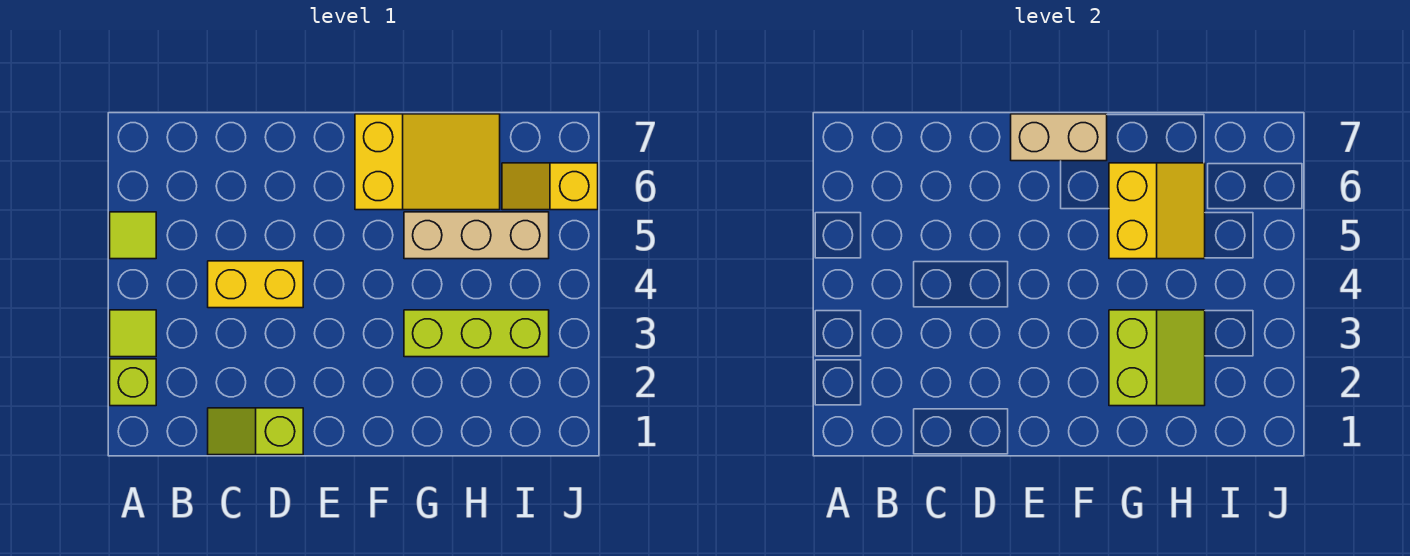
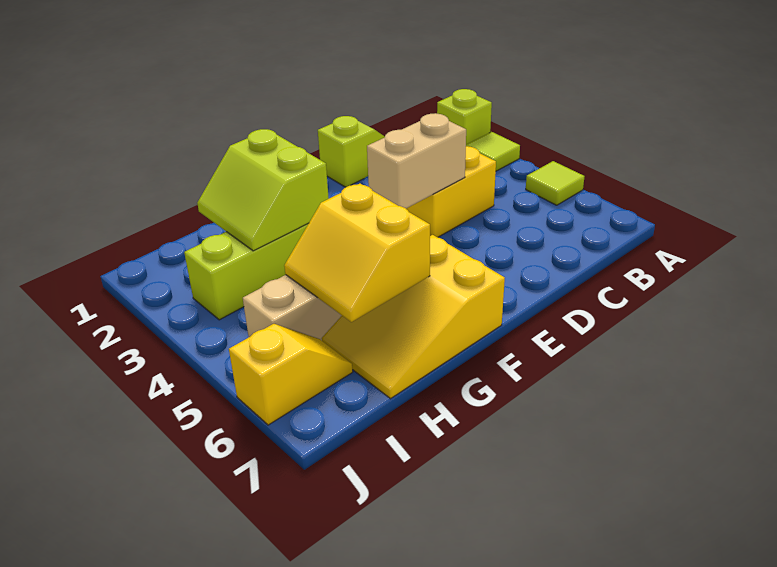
tan brick E7:F7 level 2 -> tan brick D4:E4 level 2

